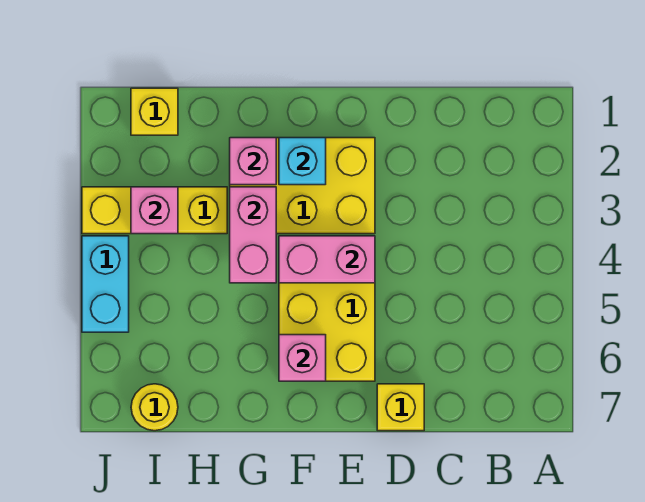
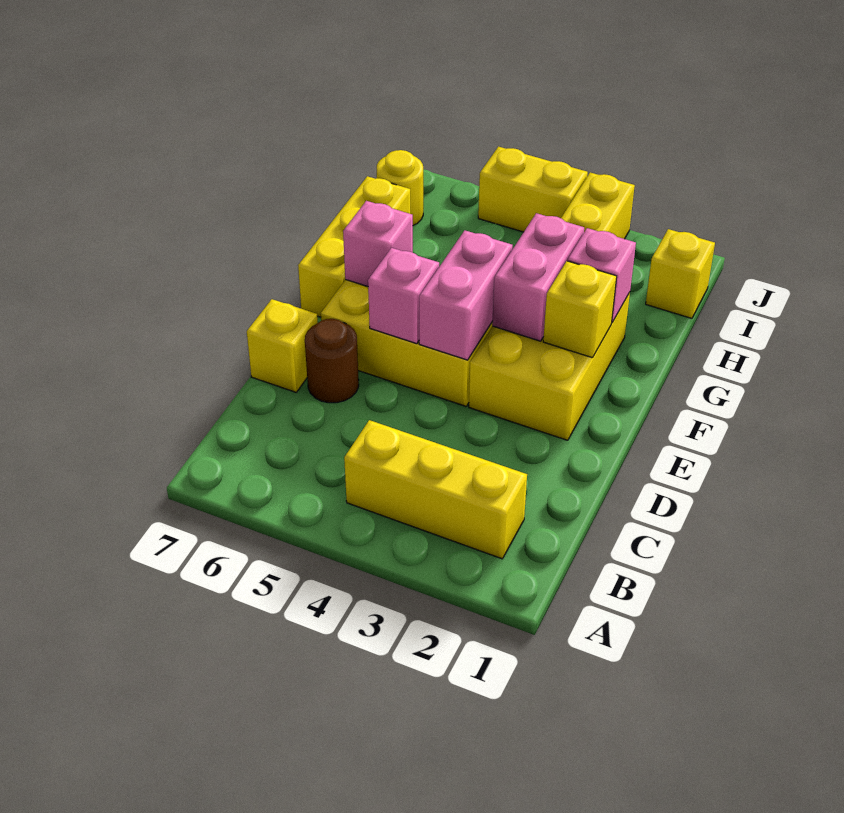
none -> yellow brick B2:B4 level 1
none -> brown round brick D6 level 1
cyan brick F2 level 2 -> yellow brick F2 level 2
none -> yellow brick F7:H7 level 1
pink brick G3:G4 level 2 -> pink brick F3:G3 level 2
pink brick I3 level 2 -> pink brick E5 level 2
cyan brick J4:J5 level 1 -> yellow brick J4:J5 level 1

